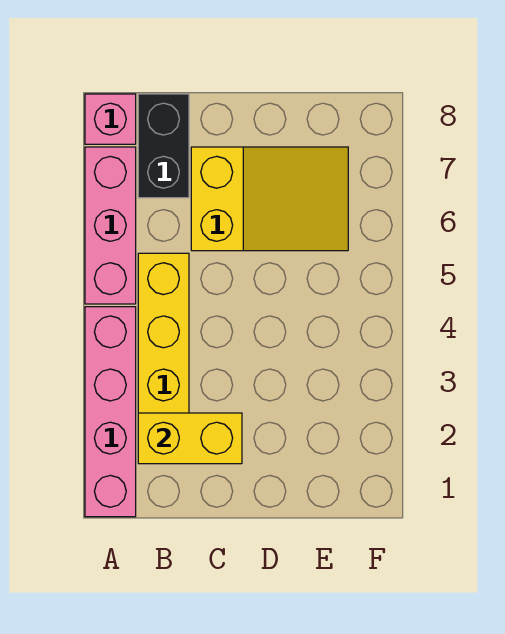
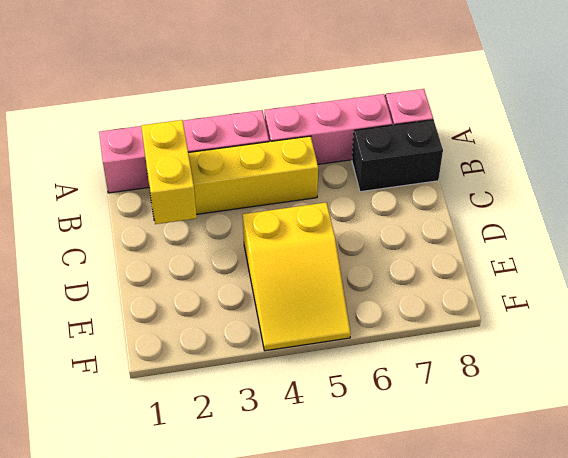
yellow slope C6:E7 level 1 top C -> yellow slope D4:F5 level 1 top D

